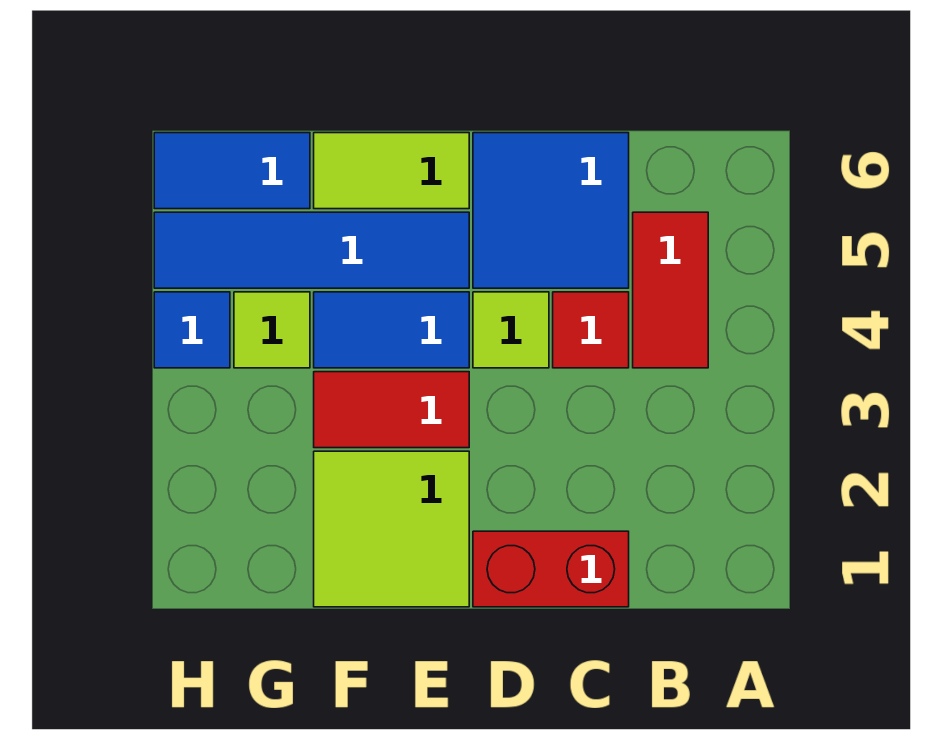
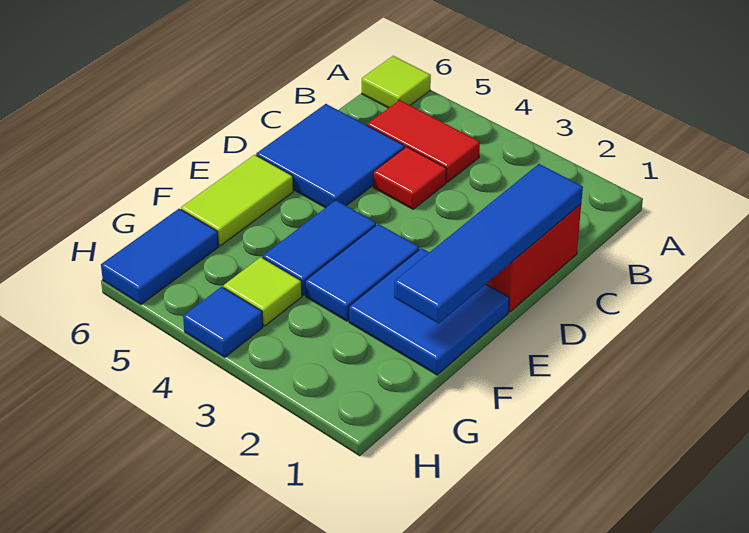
lime tile D4 level 1 -> lime tile A6 level 1
lime tile E1:F2 level 1 -> blue tile E1:F2 level 1
red tile E3:F3 level 1 -> blue tile E3:F3 level 1
blue tile E5:H5 level 1 -> blue tile C1:F1 level 2

